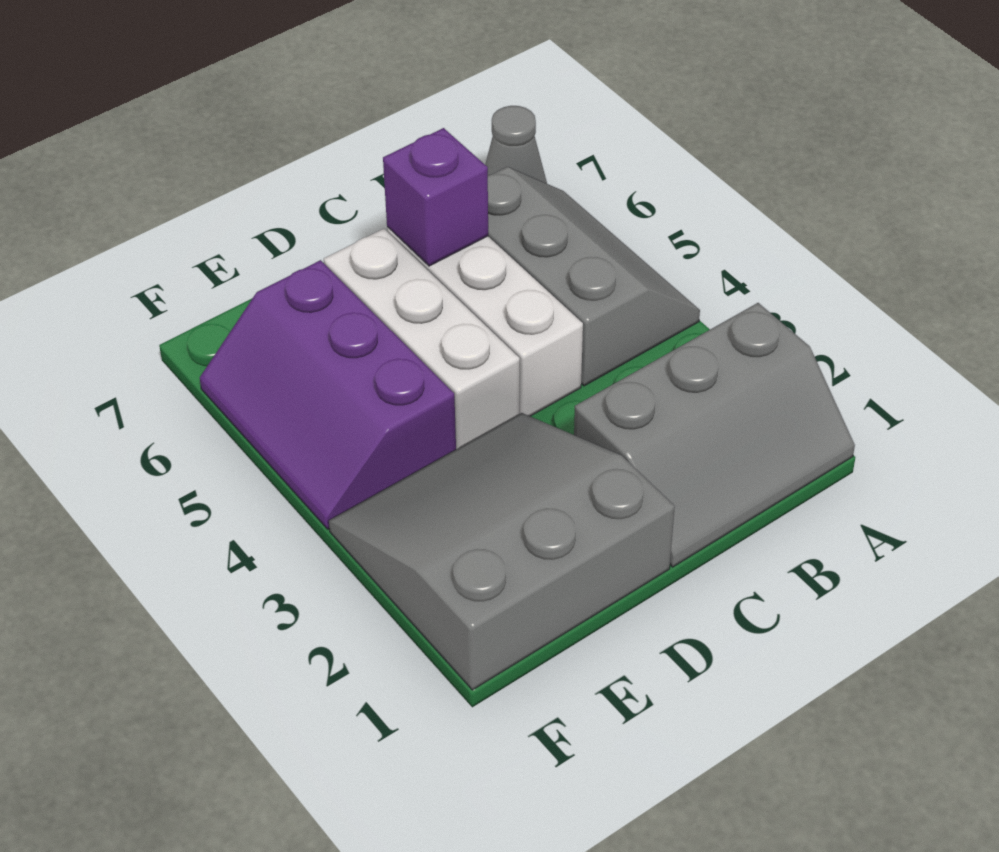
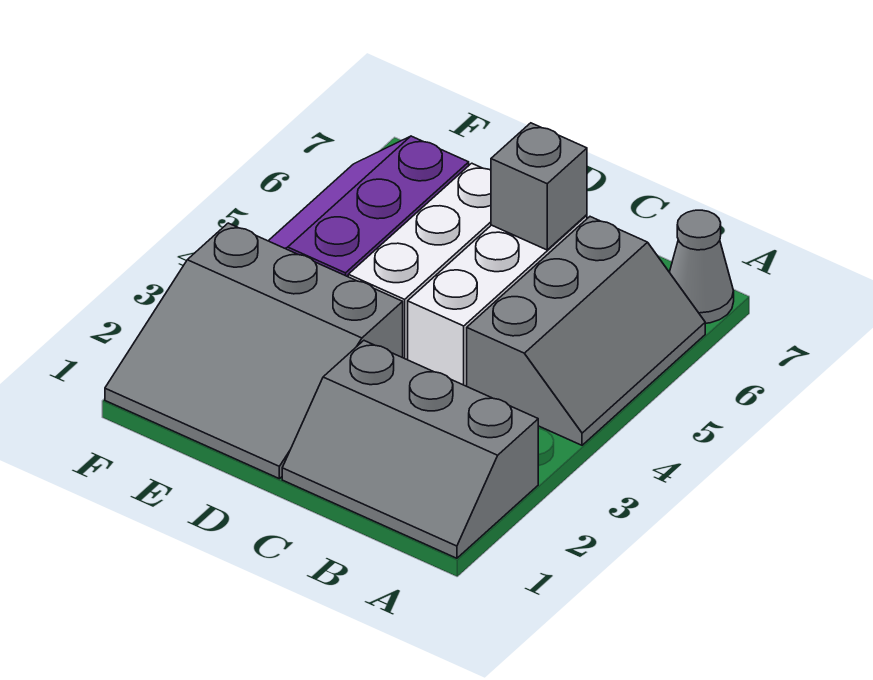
purple brick C6 level 2 -> grey brick C6 level 2
grey slope D1:F3 level 1 top 1 -> grey slope D1:F3 level 1 top 3

